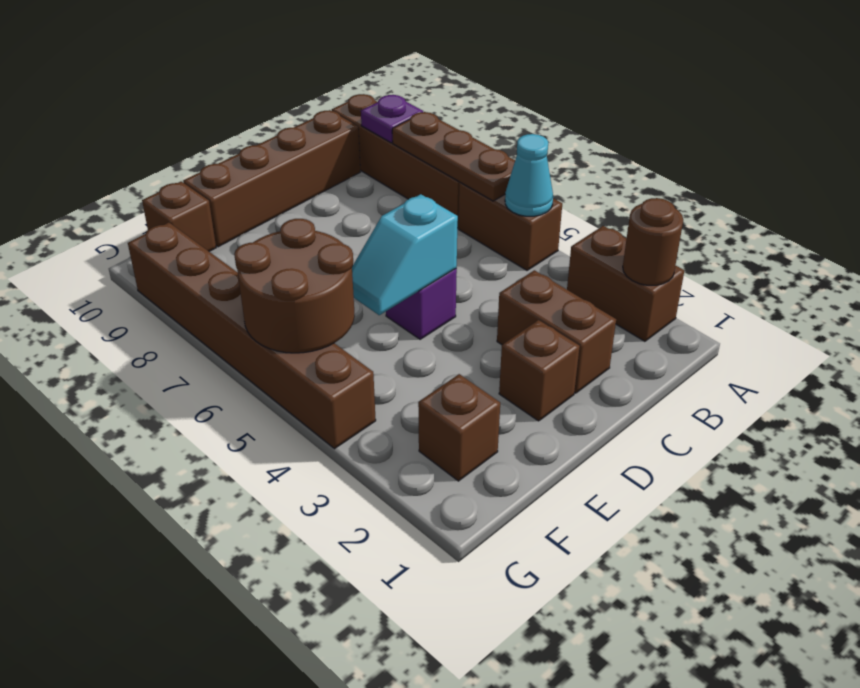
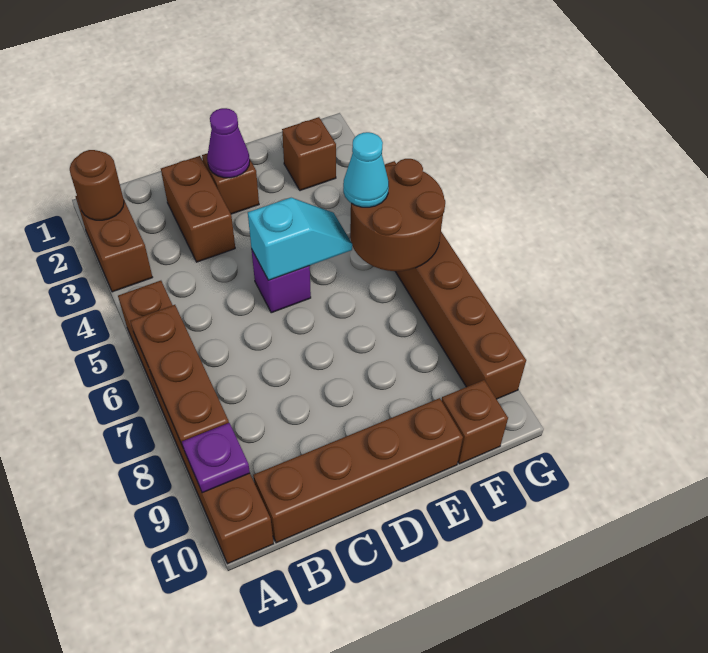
cyan cone A5 level 2 -> cyan cone F5 level 3
none -> purple cone D2 level 2

